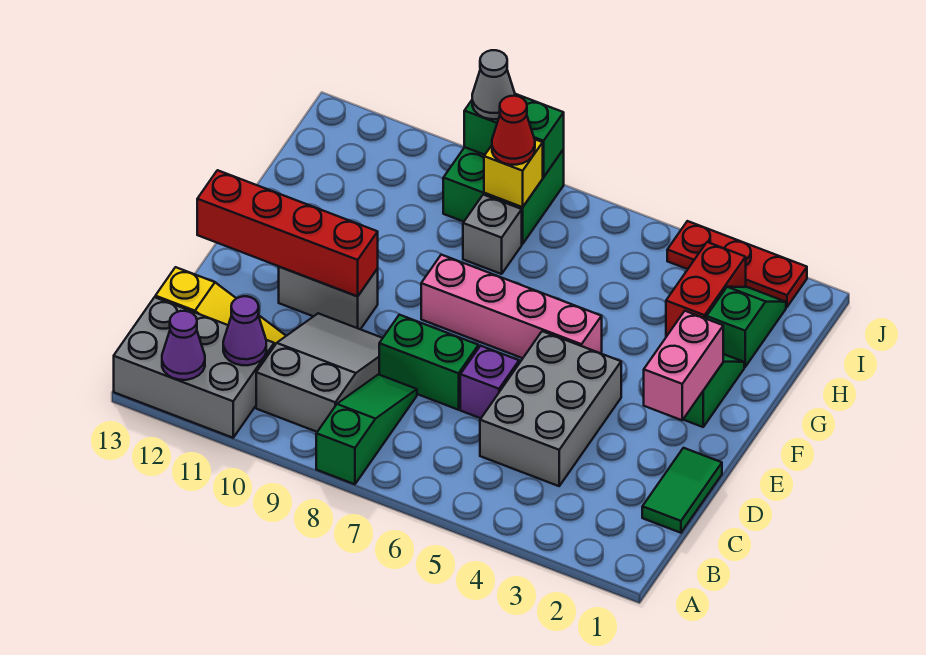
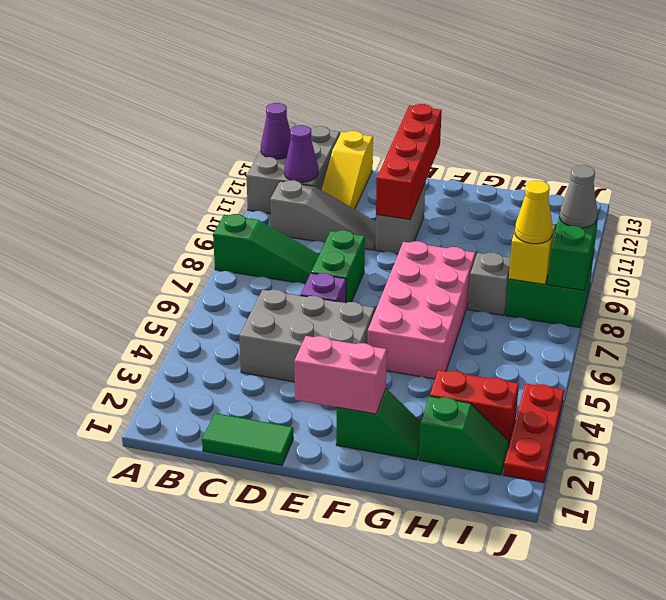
grey slope B9:D10 level 1 top B -> grey slope B10:D10 level 1 top B
pink brick F5:F8 level 1 -> pink brick F5:G8 level 1
red cone I8 level 3 -> yellow cone I8 level 3

